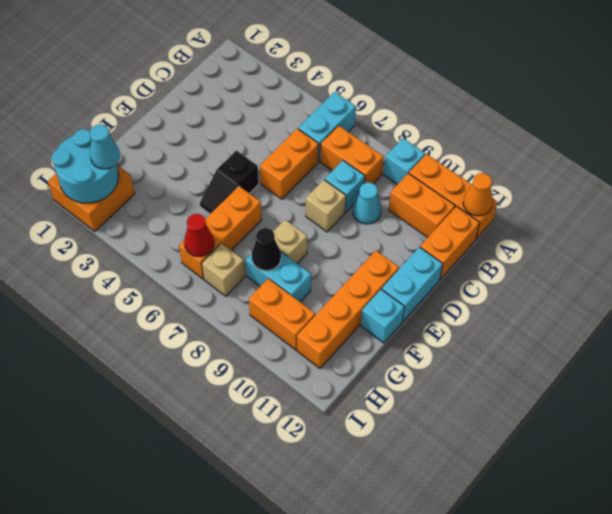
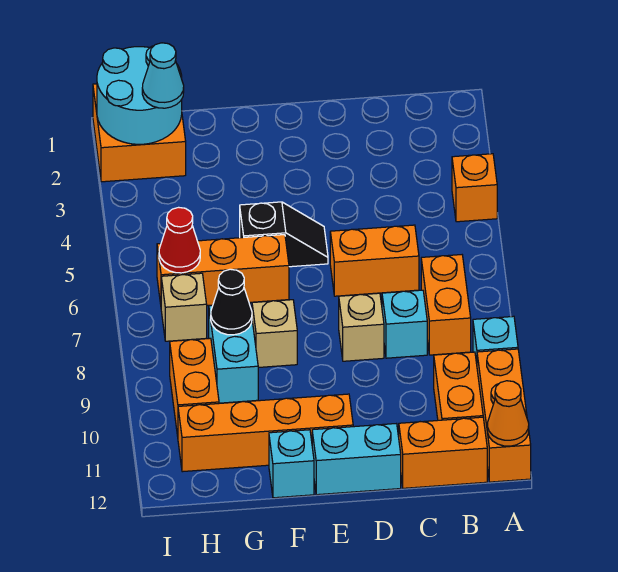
none -> orange brick A4 level 1
cyan brick A6:B6 level 1 -> none
cyan cone C9 level 1 -> none
black slope E5:F5 level 1 top E -> black slope E5:F5 level 1 top F

